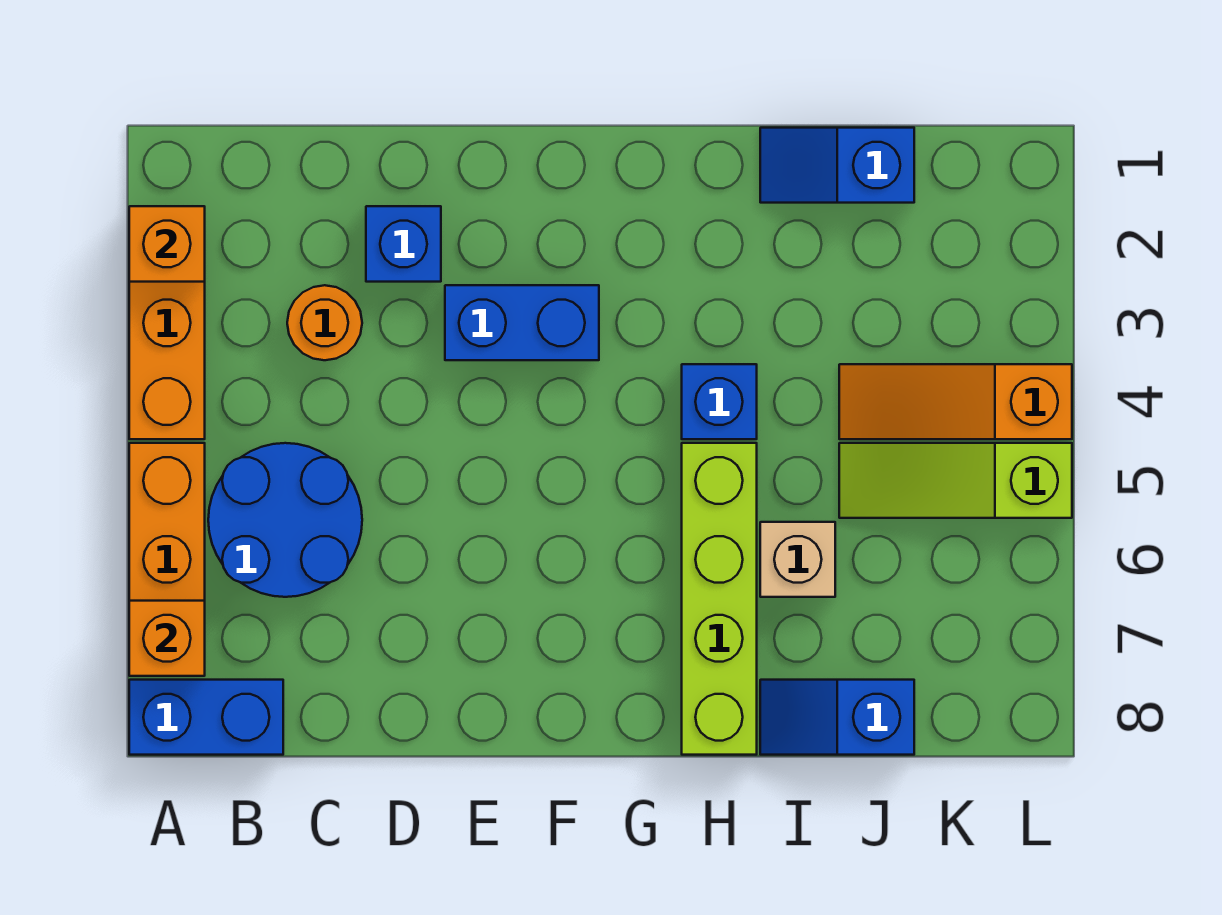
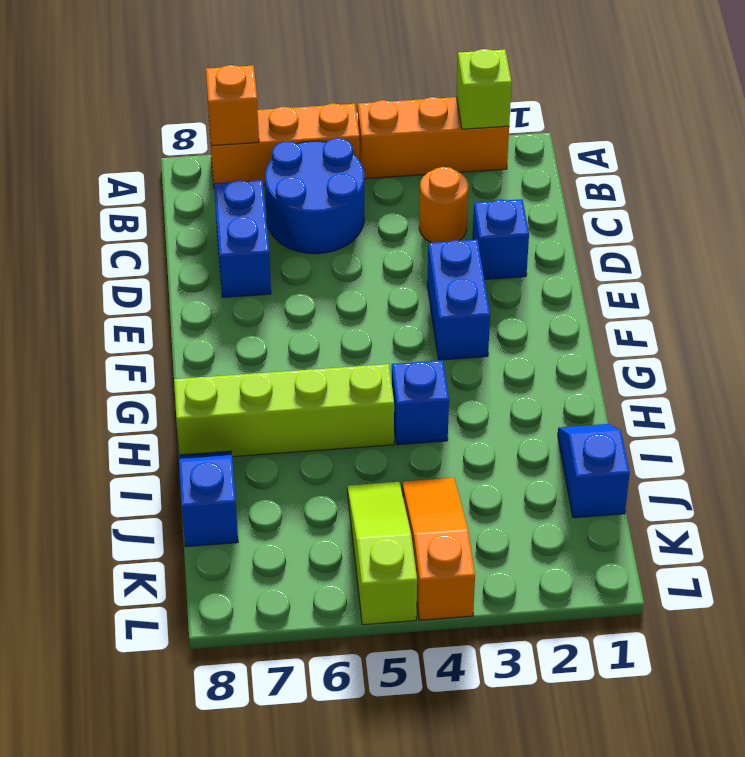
orange brick A2 level 2 -> lime brick A2 level 2
blue brick A8:B8 level 1 -> blue brick C7:D7 level 1
tan brick I6 level 1 -> none

